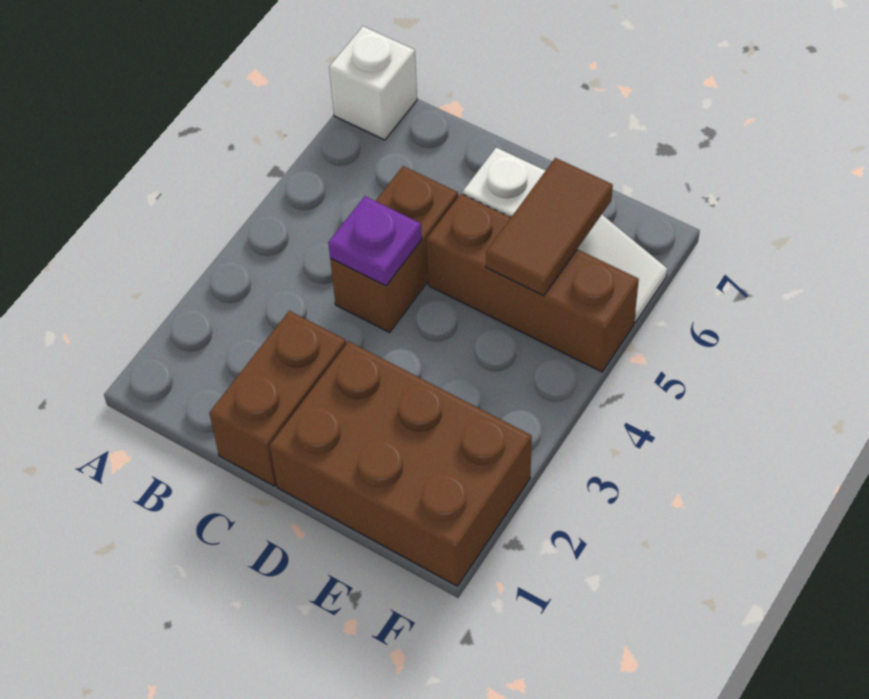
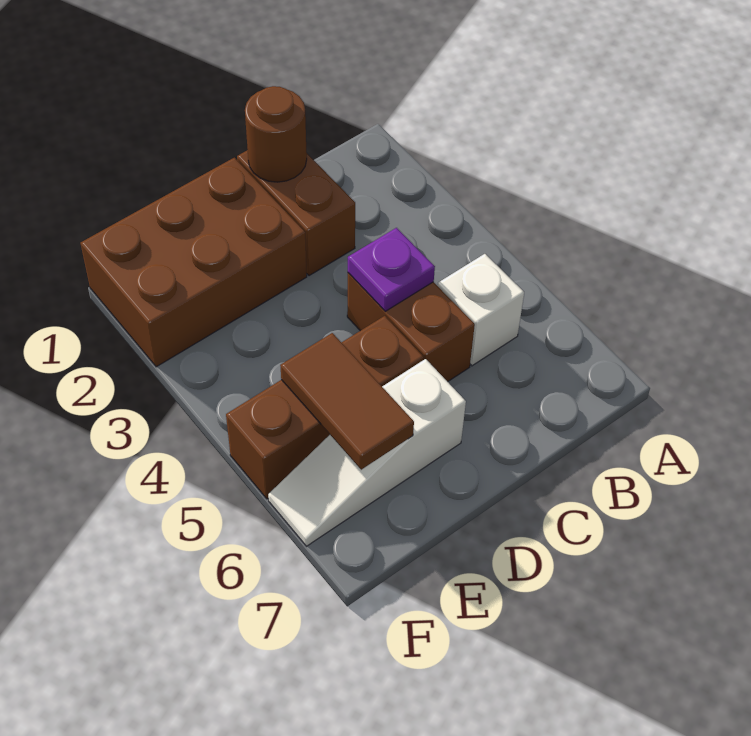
white brick A7 level 1 -> white brick B5 level 1
none -> brown round brick C1 level 2

